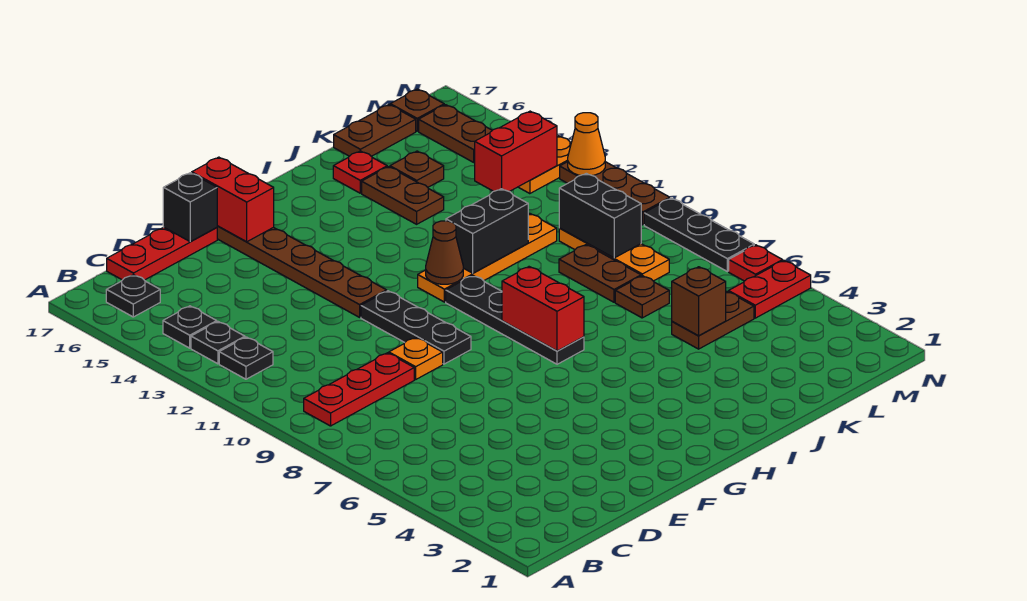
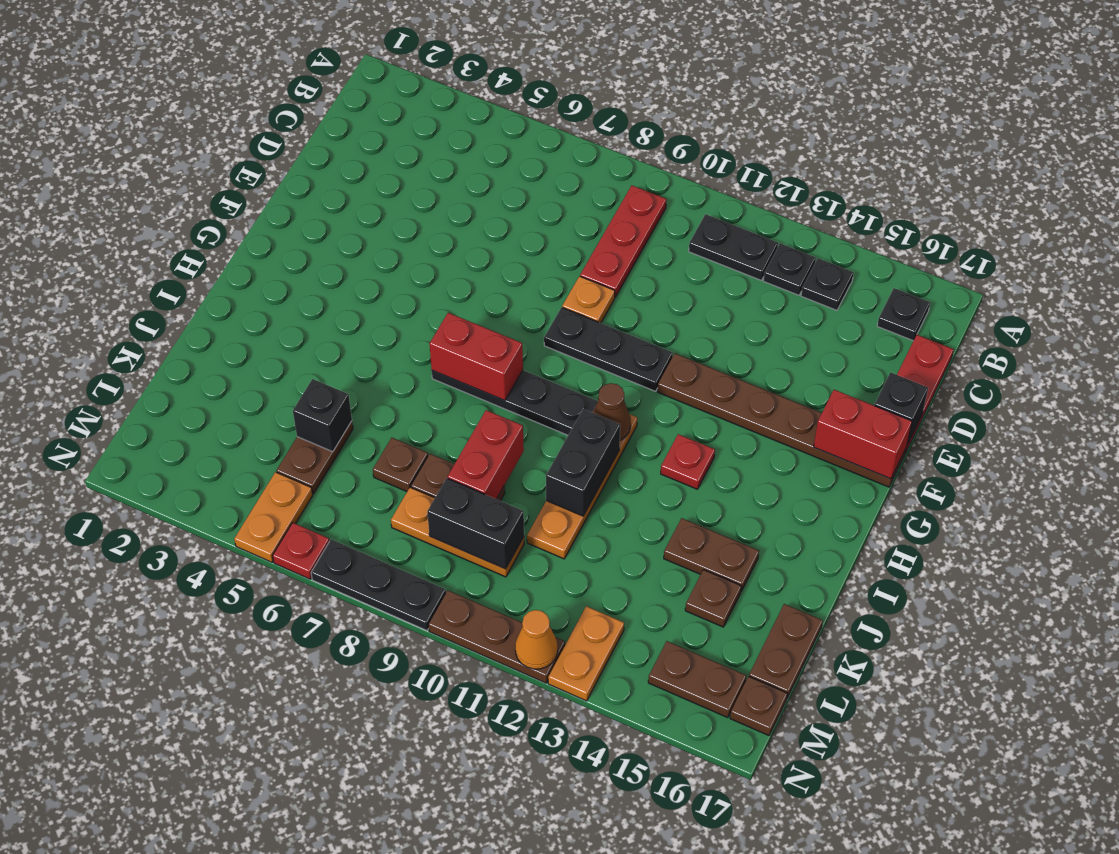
black plate B12 level 1 -> black plate B11:B12 level 1
red plate J16 level 1 -> red plate H13 level 1
brown brick K5 level 2 -> black brick K5 level 2
red brick L13:M13 level 2 -> red brick J9:K9 level 2
red plate M5:N5 level 1 -> orange plate M5:N5 level 1

